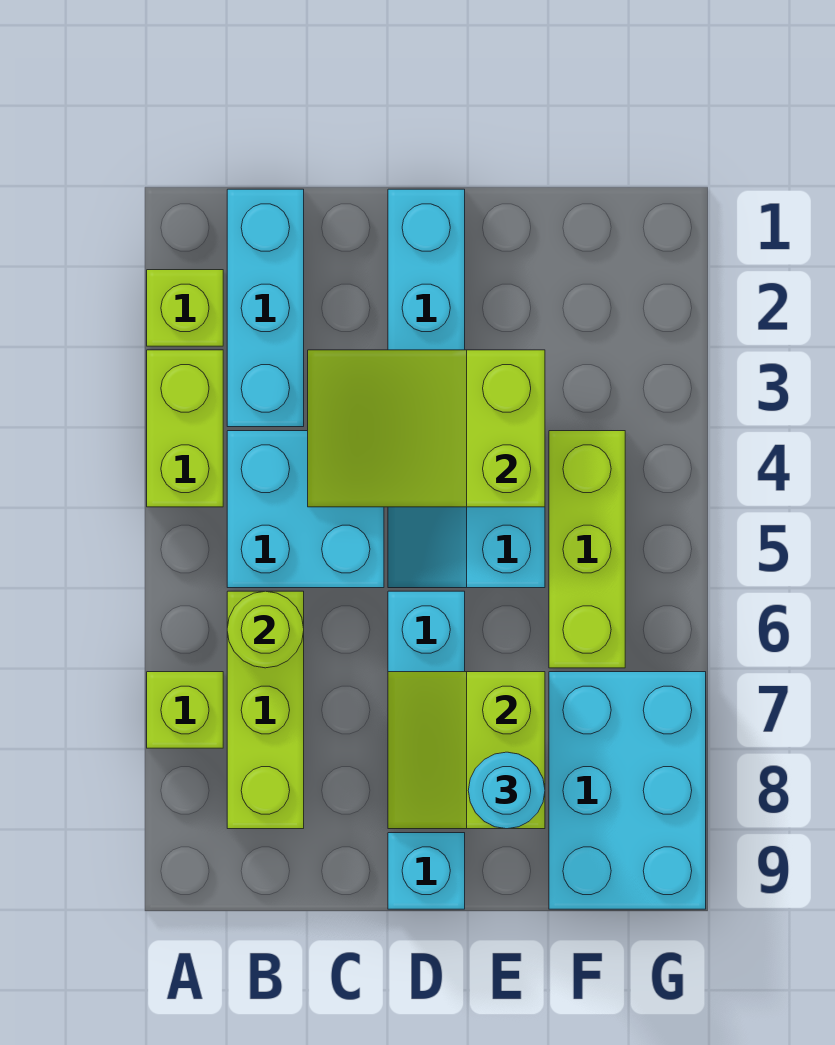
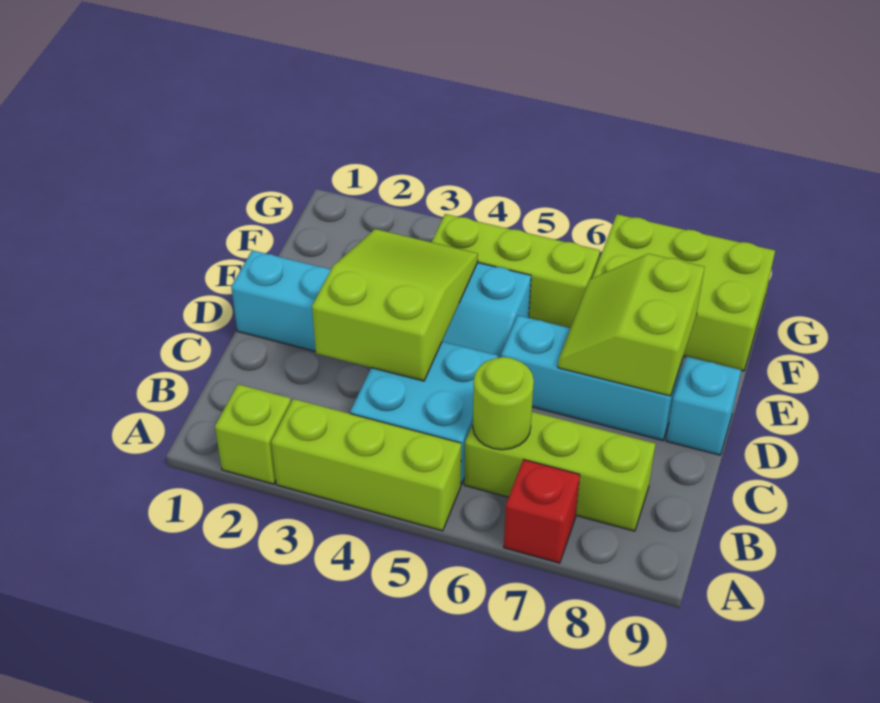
lime brick A3:A4 level 1 -> lime brick A3:A5 level 1
lime brick A7 level 1 -> red brick A7 level 1
cyan brick B1:B3 level 1 -> none
lime slope C3:E4 level 2 top E -> lime slope C3:E4 level 2 top C
lime slope D7:E8 level 2 top E -> lime slope D7:E8 level 2 top 8
cyan round brick E8 level 3 -> none
cyan brick F7:G9 level 1 -> lime brick F7:G9 level 1

